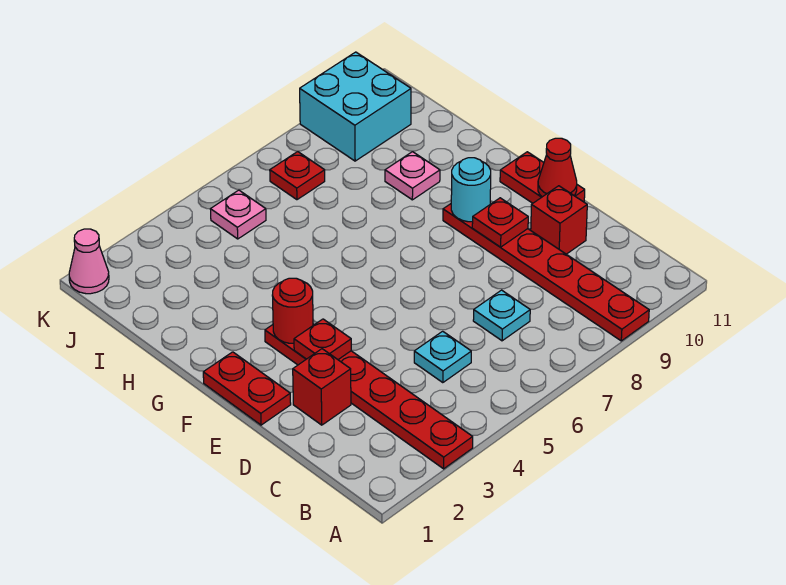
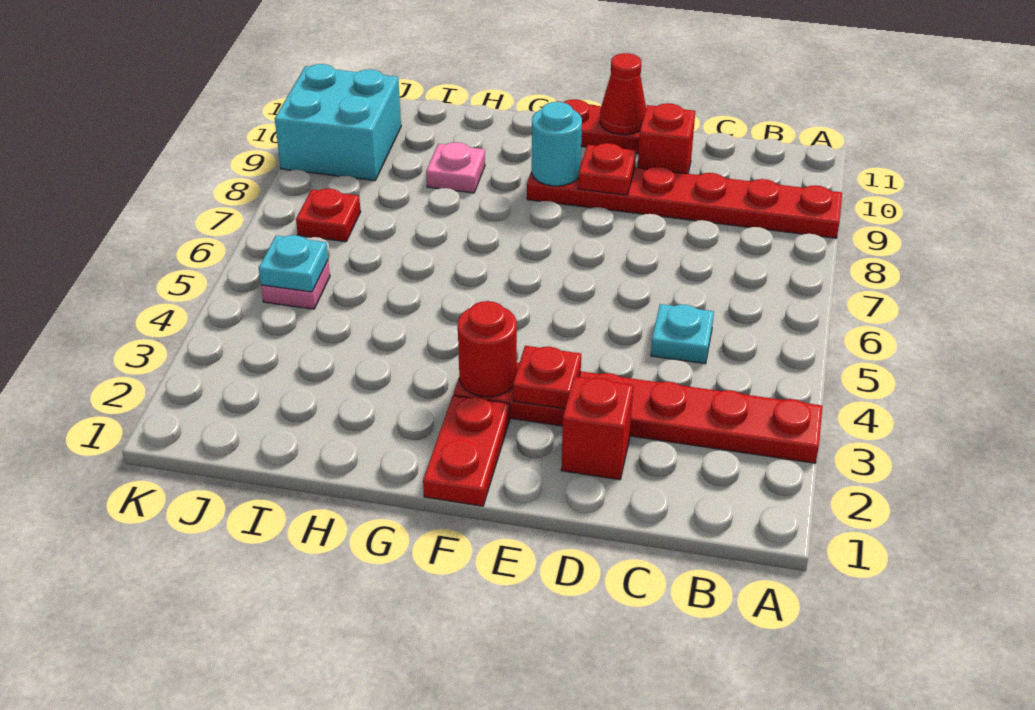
cyan plate C7 level 1 -> cyan plate J5 level 2
red plate E1:F1 level 1 -> red plate F1:F2 level 1
pink cone K1 level 1 -> none

